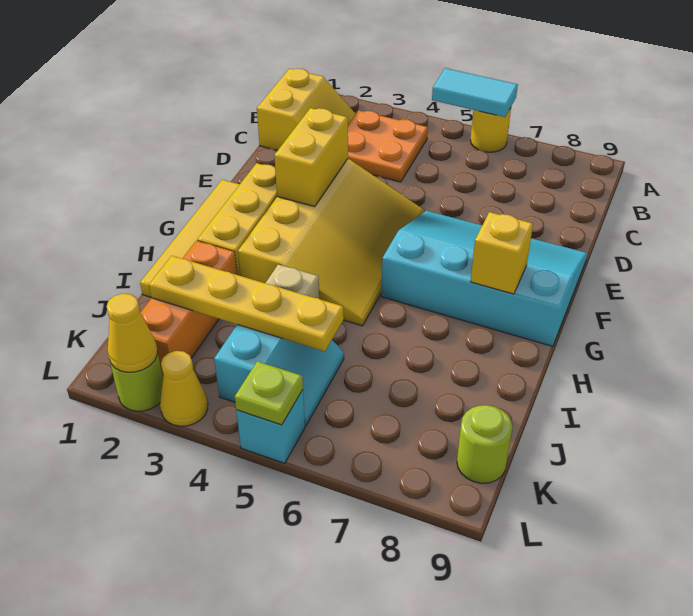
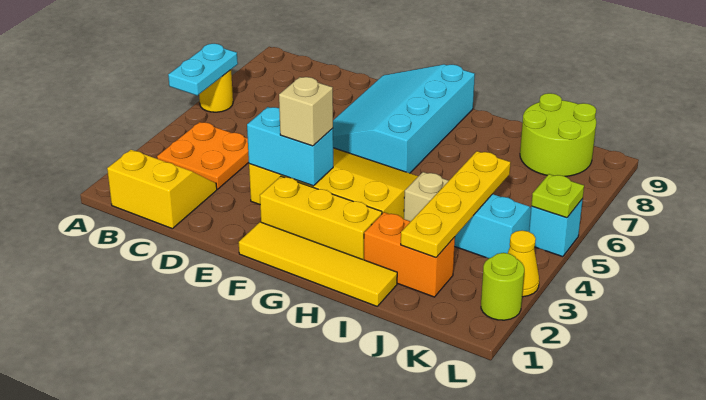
cyan tile A5:A6 level 2 -> cyan plate A5:A6 level 2
yellow brick E3:F3 level 2 -> cyan brick E3:F3 level 2
none -> tan brick F3 level 3
yellow brick G8 level 2 -> none
orange brick I2:K2 level 1 -> orange brick I2:J2 level 1
lime round brick K9 level 1 -> lime round brick J8:K9 level 1
yellow cone L2 level 2 -> none

